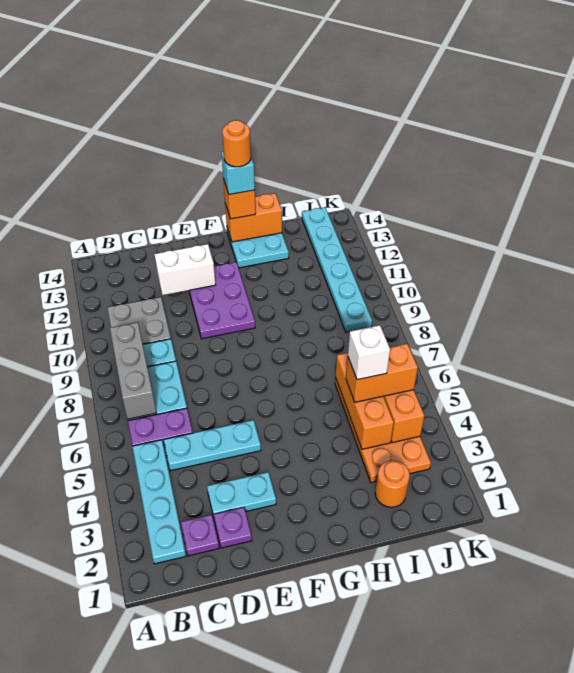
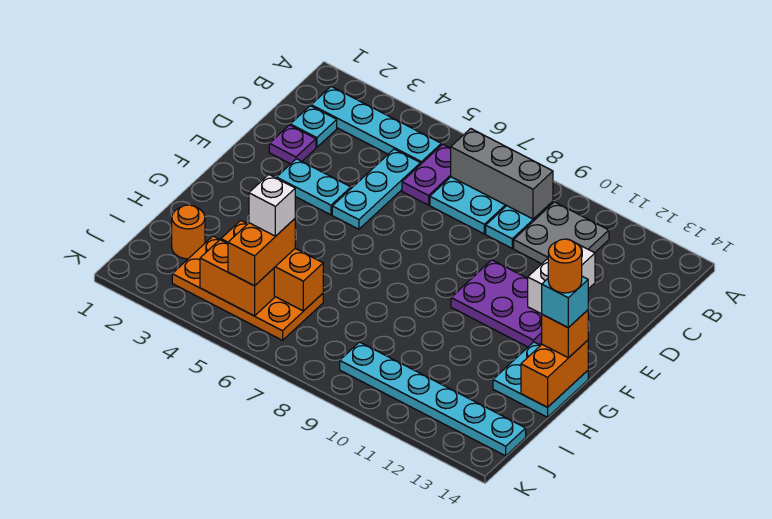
purple plate C2 level 1 -> cyan plate C2 level 1
cyan plate D3:E3 level 1 -> cyan plate E3:E4 level 1

